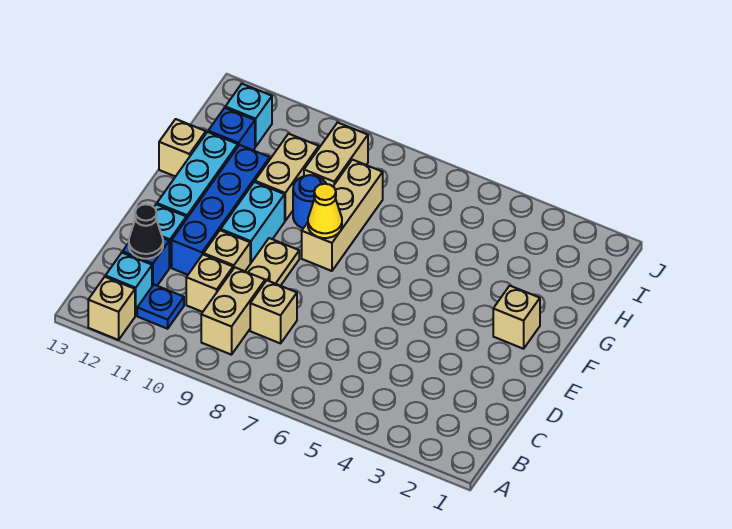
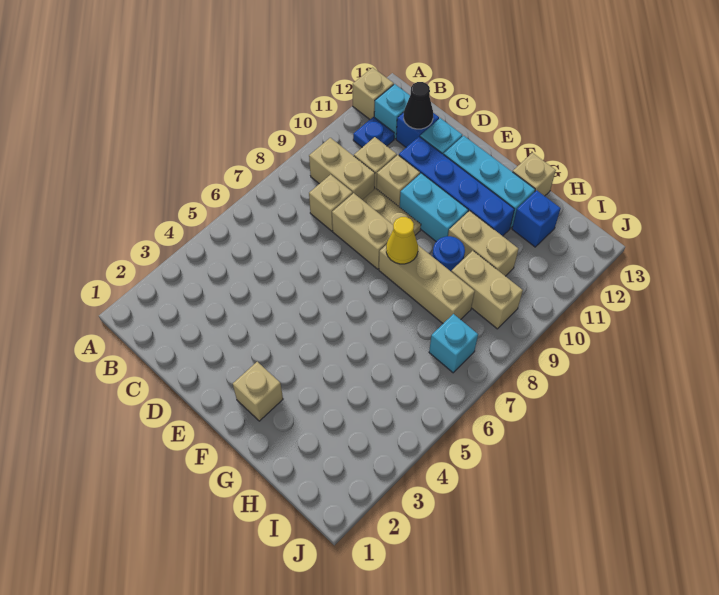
none -> tan brick D8:E8 level 1
cyan brick I12 level 1 -> cyan brick I7 level 1

